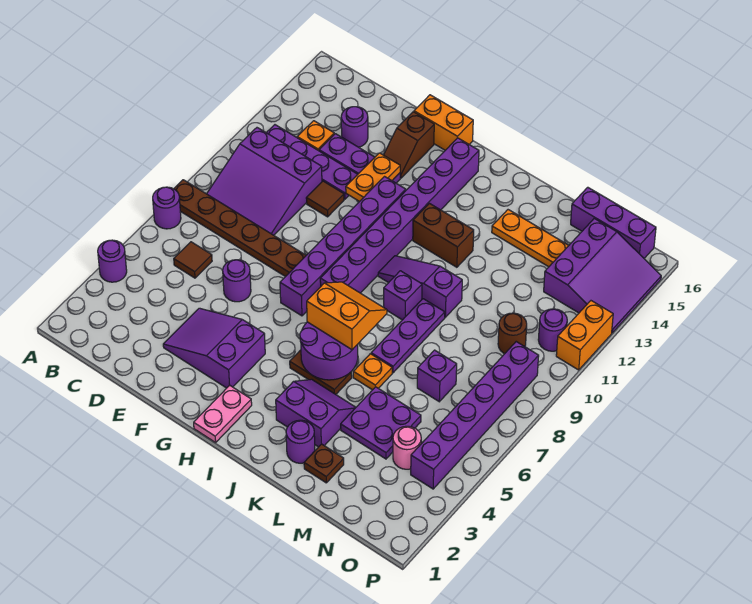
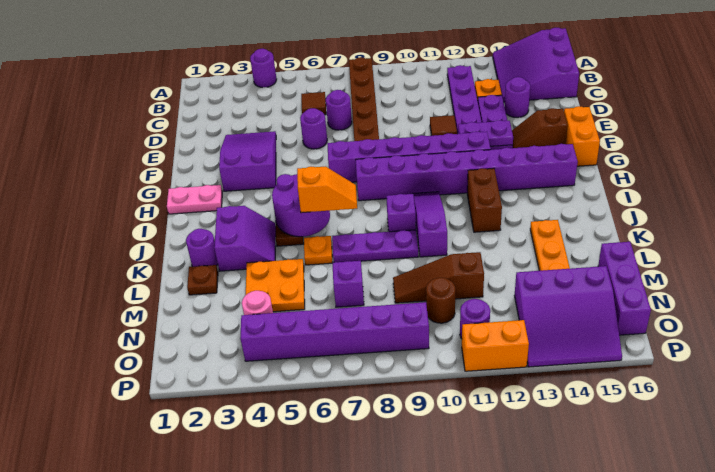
purple round brick A7 level 1 -> purple round brick D7 level 1
purple slope B9:D11 level 1 top 11 -> purple slope A14:C16 level 1 top 16
orange plate F12:F13 level 2 -> purple plate F12:F13 level 2
orange slope I6:J7 level 3 top 6 -> orange slope J6:J7 level 3 top 6
purple plate L4:M5 level 1 -> orange plate L4:M5 level 1
none -> brown slope M9:M11 level 1 top 11

